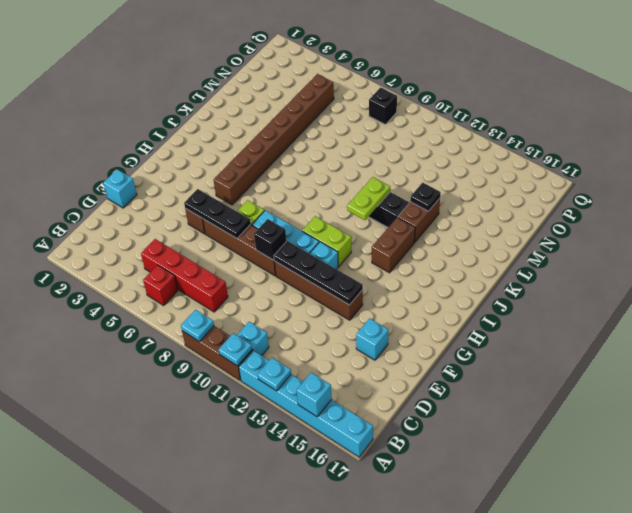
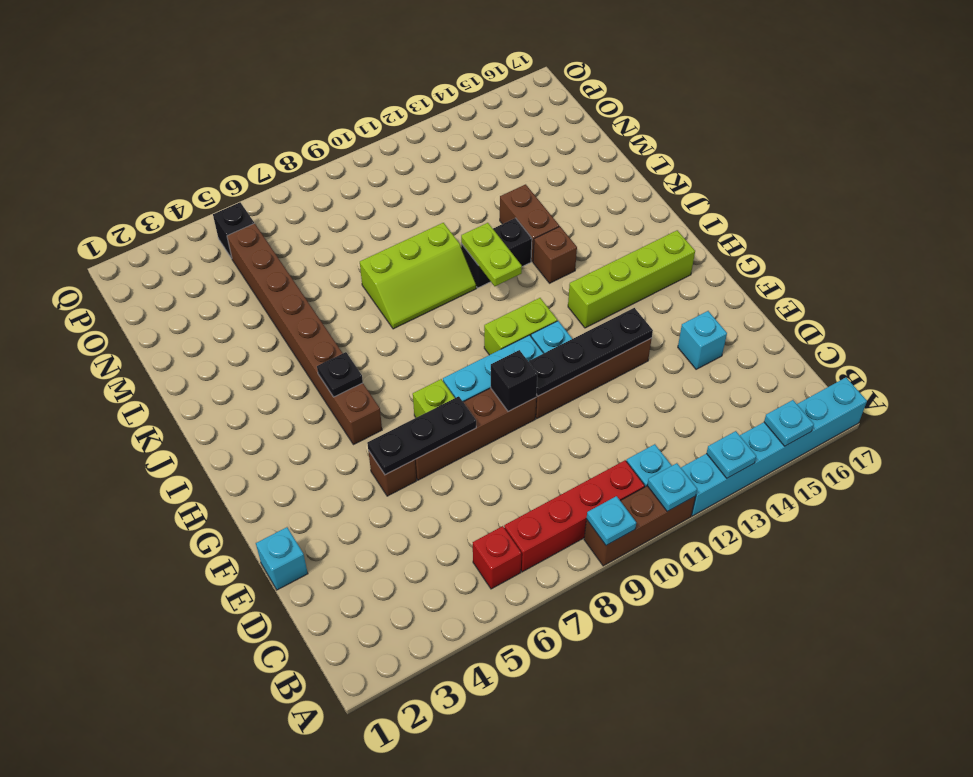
cyan brick A15 level 2 -> cyan plate A15 level 2
red brick C5:C8 level 1 -> red brick B7:B10 level 1
none -> lime brick H13:H16 level 1
brown brick I13:J13 level 1 -> brown brick J13 level 1
none -> lime slope K8:L10 level 1 top L
black plate L13 level 2 -> black plate I5 level 2
black brick P8 level 1 -> black brick P5 level 1

